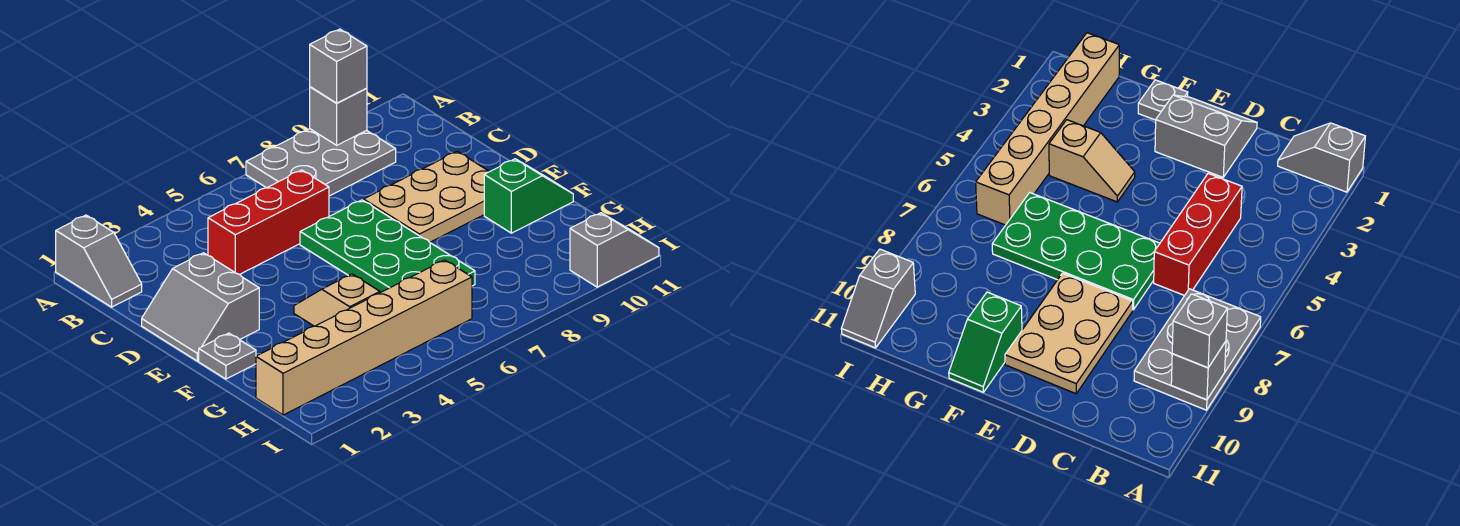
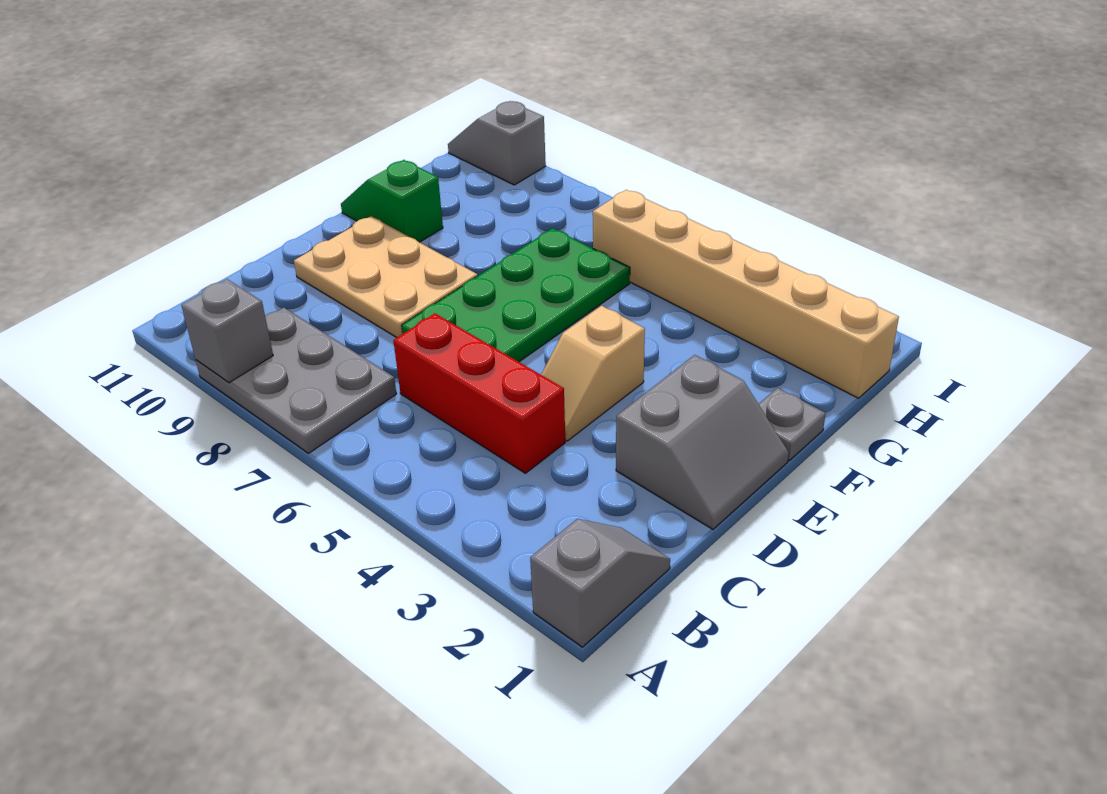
grey brick A9 level 3 -> none
tan slope F4:G4 level 1 top G -> tan slope D4:E4 level 1 top E

